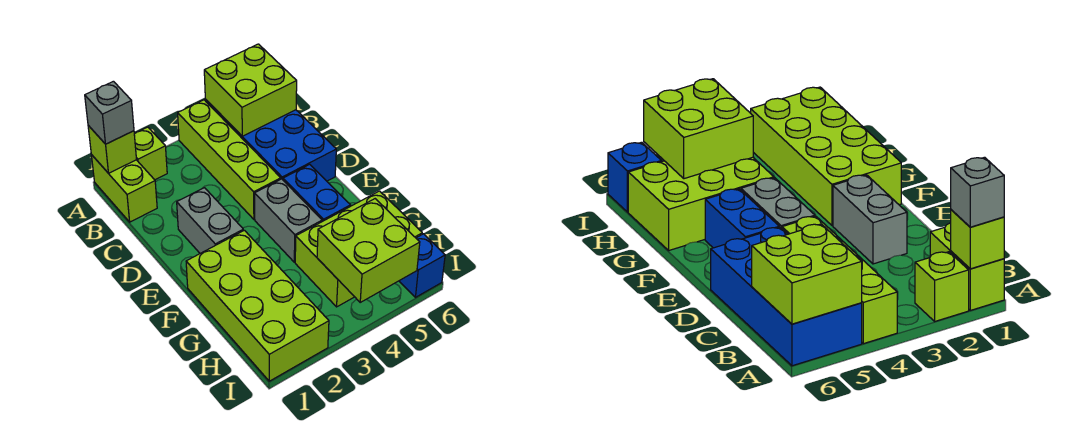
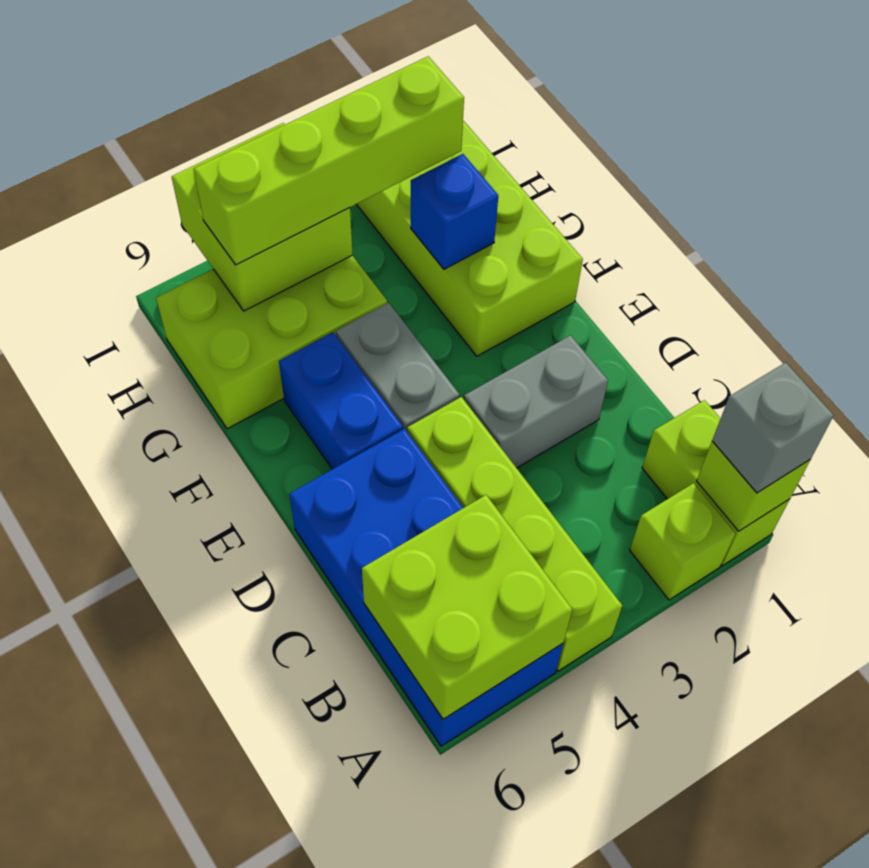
grey brick D2:E2 level 1 -> grey brick D2:D3 level 1
none -> lime brick H2:H5 level 3
blue brick I6 level 1 -> blue brick G2 level 2

